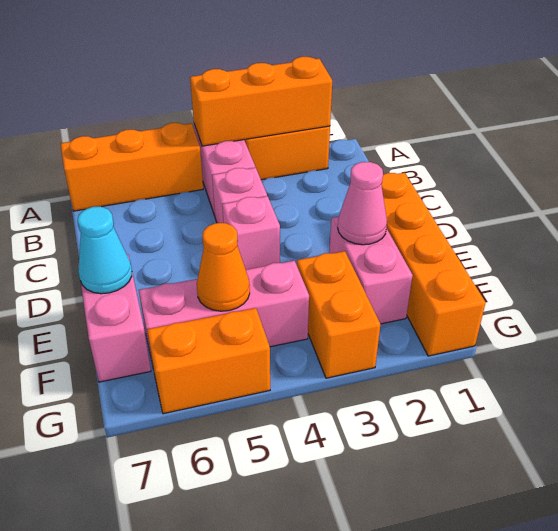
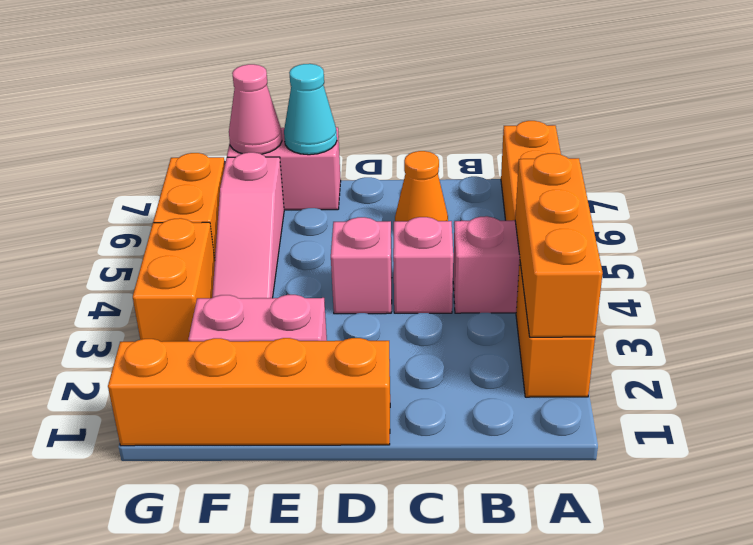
pink cone E2 level 2 -> pink cone F7 level 2
orange brick F3:G3 level 1 -> orange brick G3:G4 level 1
pink brick F4:F6 level 1 -> pink slope F4:F6 level 1 top 6
orange cone F5 level 2 -> orange cone C6 level 1

